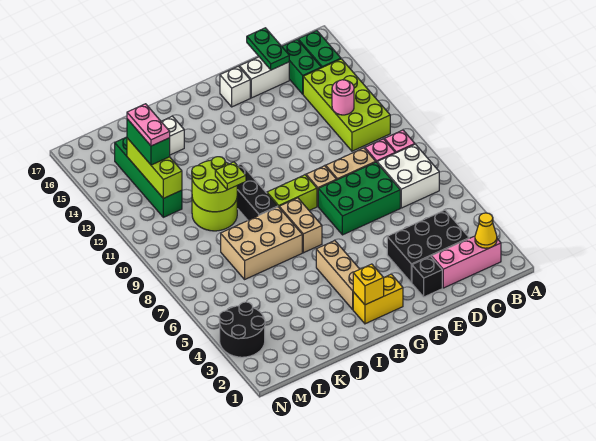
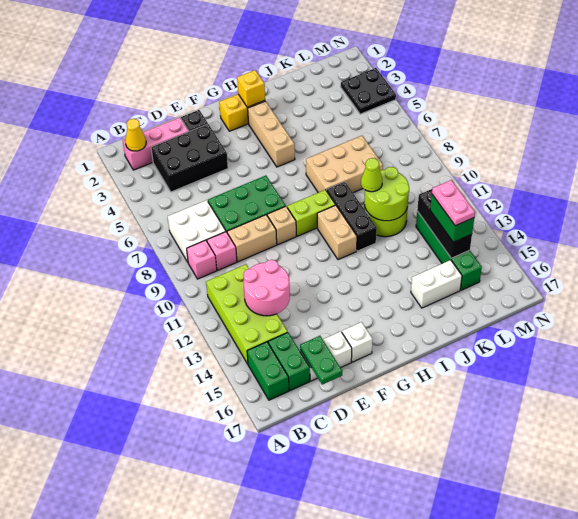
pink round brick C12 level 2 -> pink round brick C12:D13 level 2
tan brick H7:H8 level 1 -> tan brick H10:H11 level 1
lime plate J10 level 3 -> lime cone J10 level 3
lime brick L12:L14 level 2 -> black brick L12:L14 level 2
black round brick M3:N4 level 1 -> black plate M3:N4 level 1

